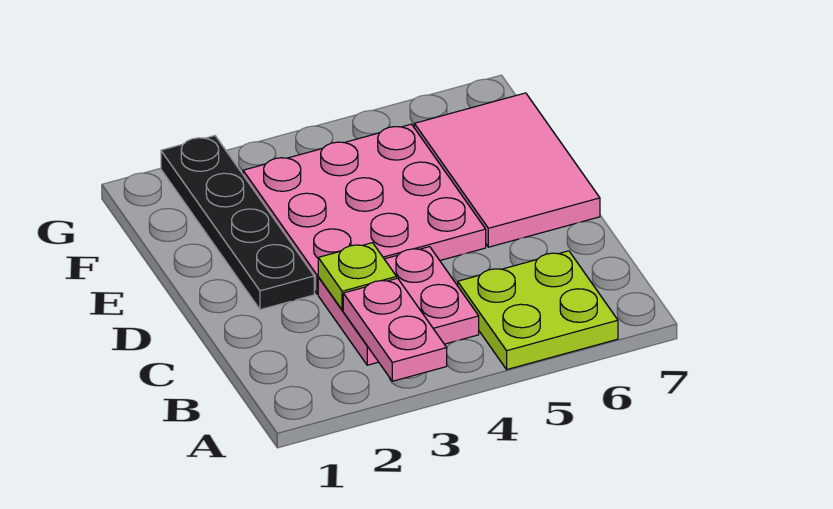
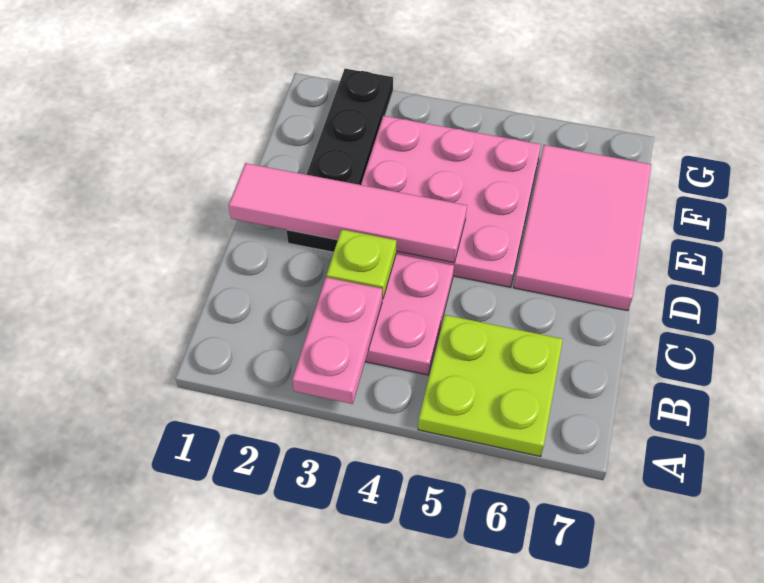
none -> pink tile D1:D4 level 2

